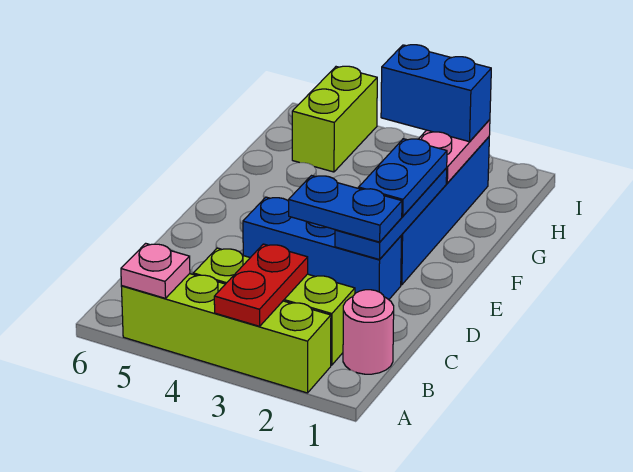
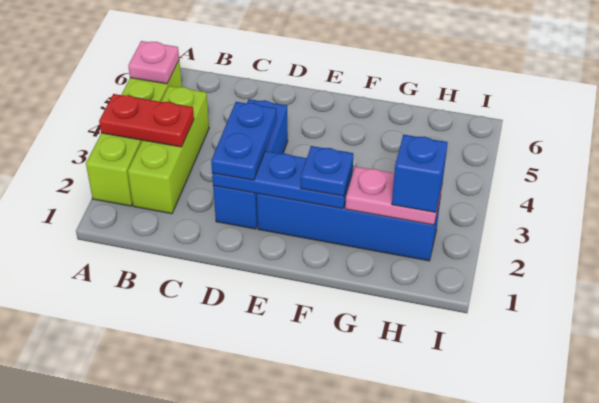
pink round brick B1 level 1 -> none
blue plate E2:F2 level 3 -> blue plate F2 level 3
blue brick H2:H3 level 3 -> blue brick H2 level 3
lime brick H5:I5 level 1 -> none

